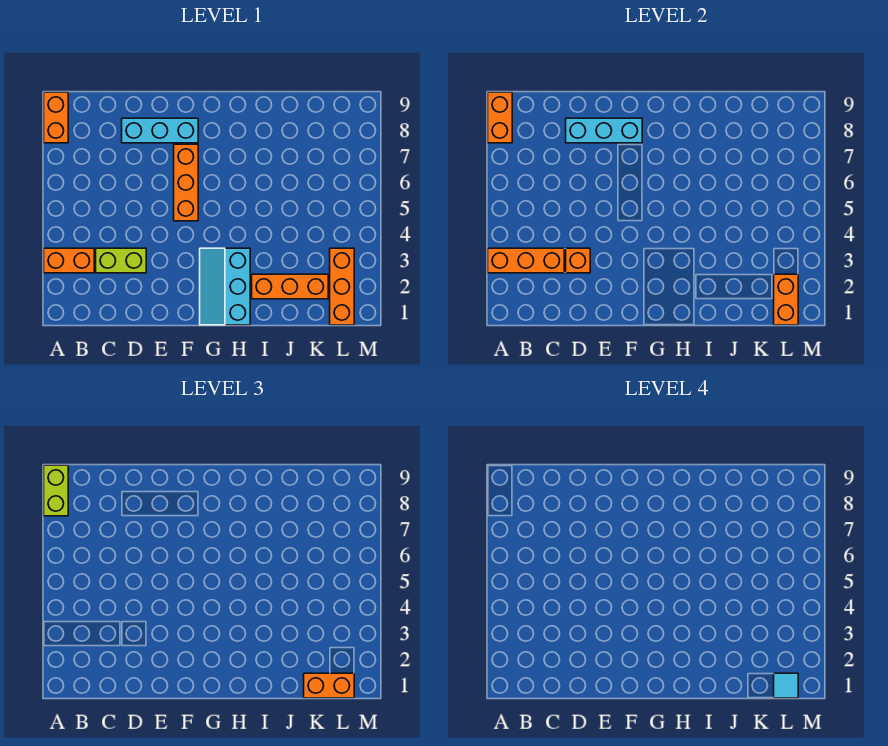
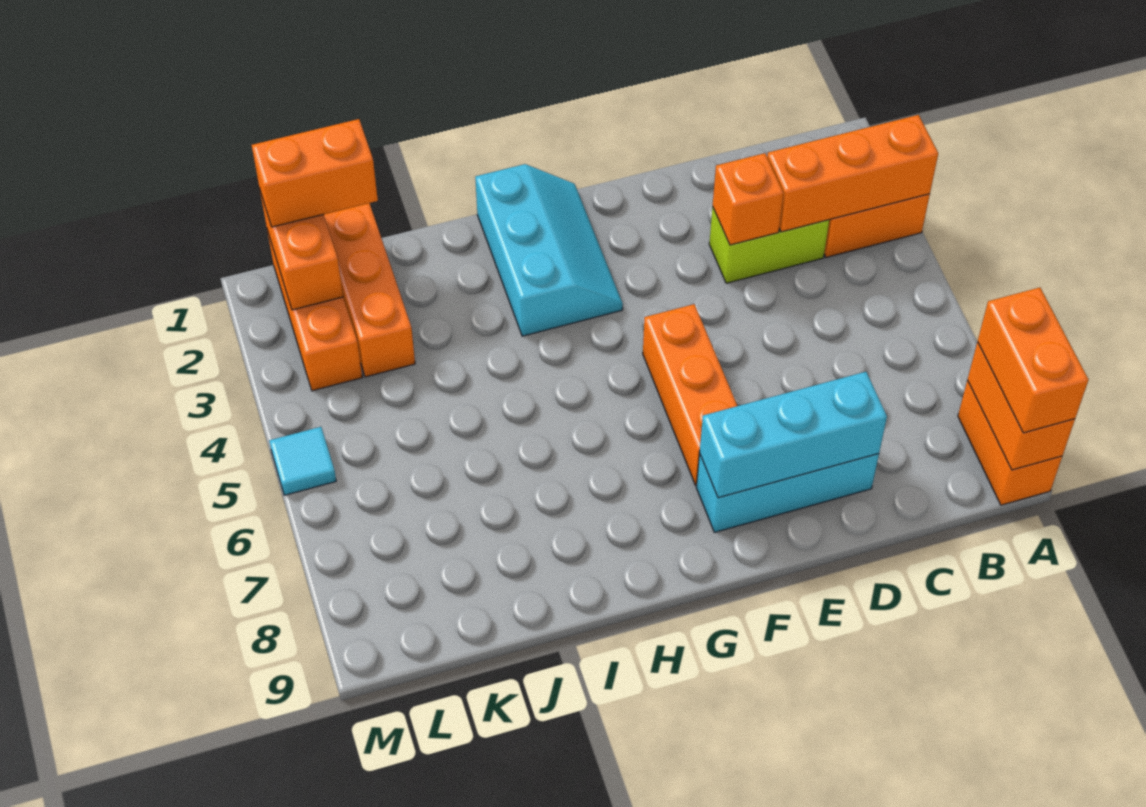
lime brick A8:A9 level 3 -> orange brick A8:A9 level 3
orange brick I2:K2 level 1 -> orange brick K1:K3 level 1
cyan tile L1 level 4 -> cyan tile M5 level 1

